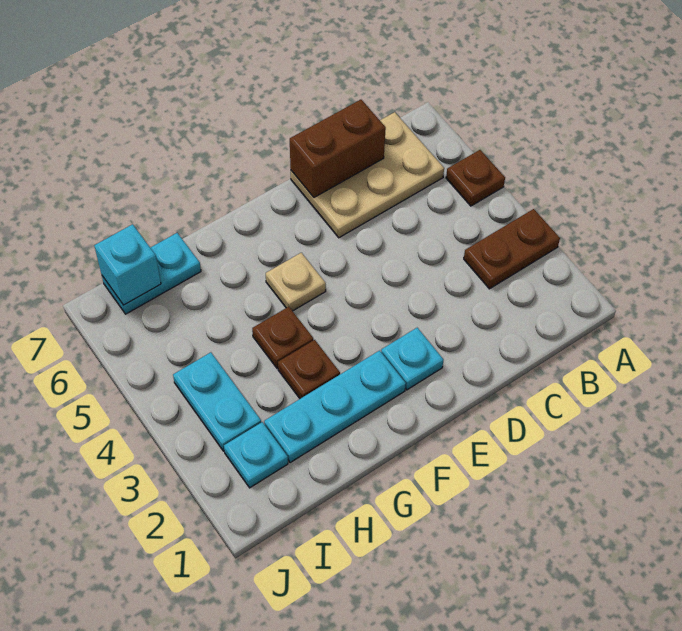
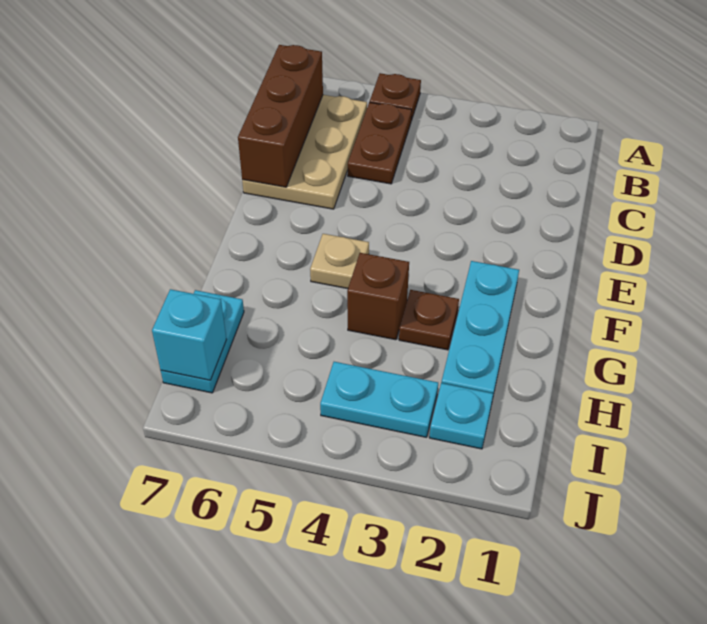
brown plate A3:B3 level 1 -> brown plate B5:C5 level 1
brown brick C7:D7 level 2 -> brown brick B7:D7 level 2
cyan plate E2 level 1 -> none
brown plate G4 level 1 -> brown brick G4 level 1

